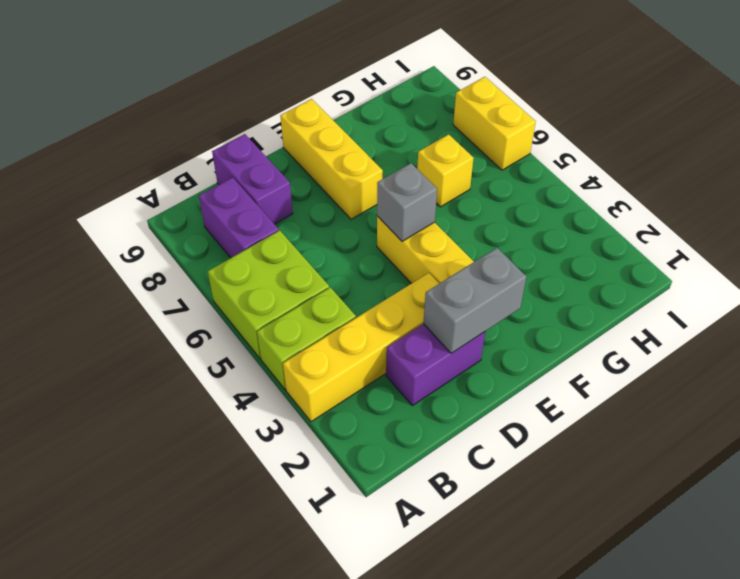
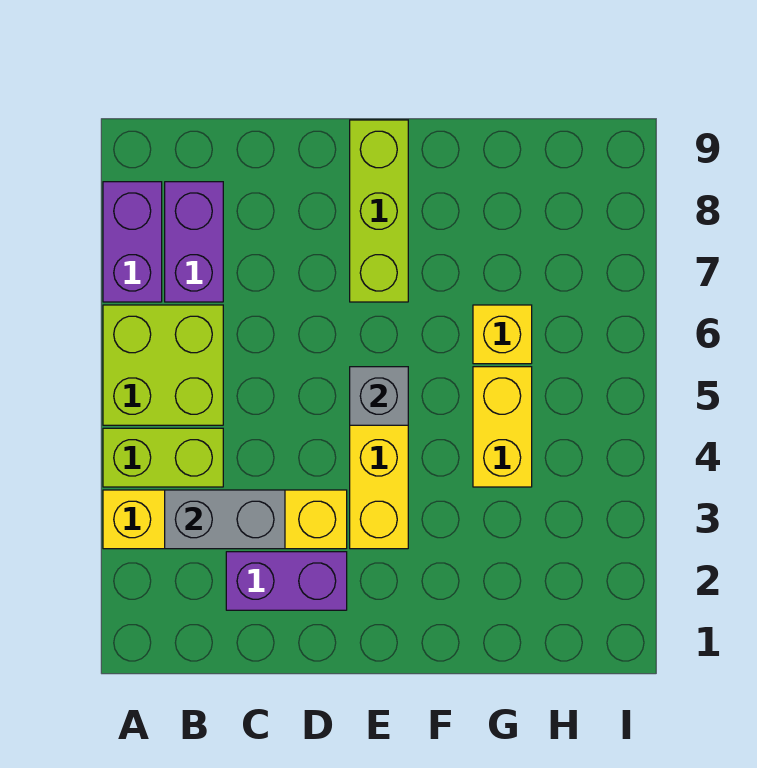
purple brick C8:C9 level 1 -> purple brick A7:A8 level 1
grey brick D2:E2 level 2 -> grey brick B3:C3 level 2
yellow brick E7:E9 level 1 -> lime brick E7:E9 level 1
yellow brick I6:I7 level 1 -> yellow brick G4:G5 level 1

